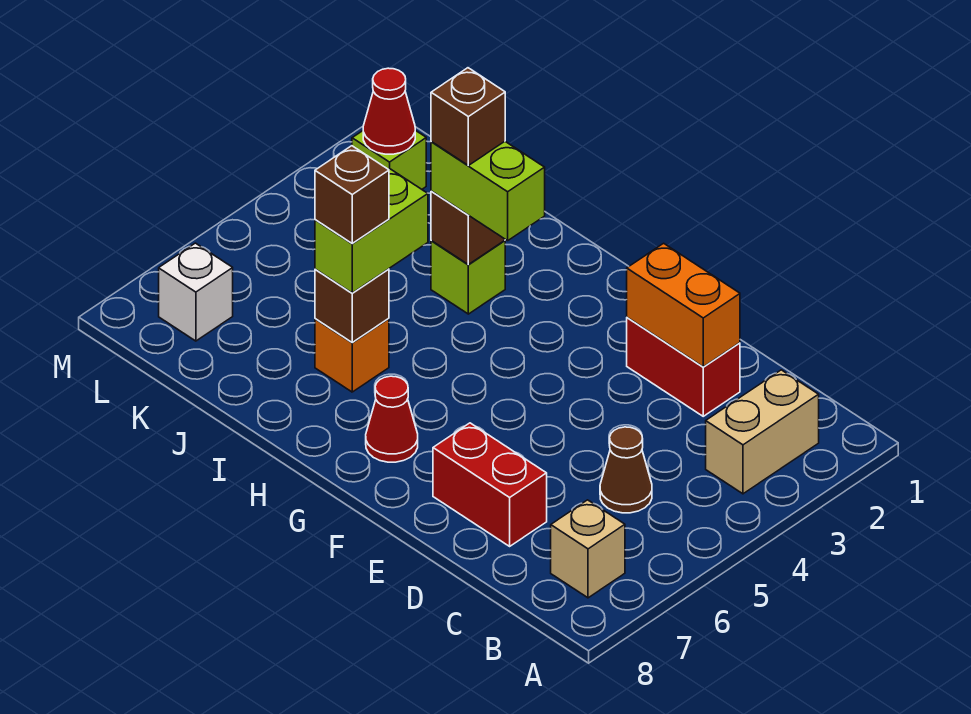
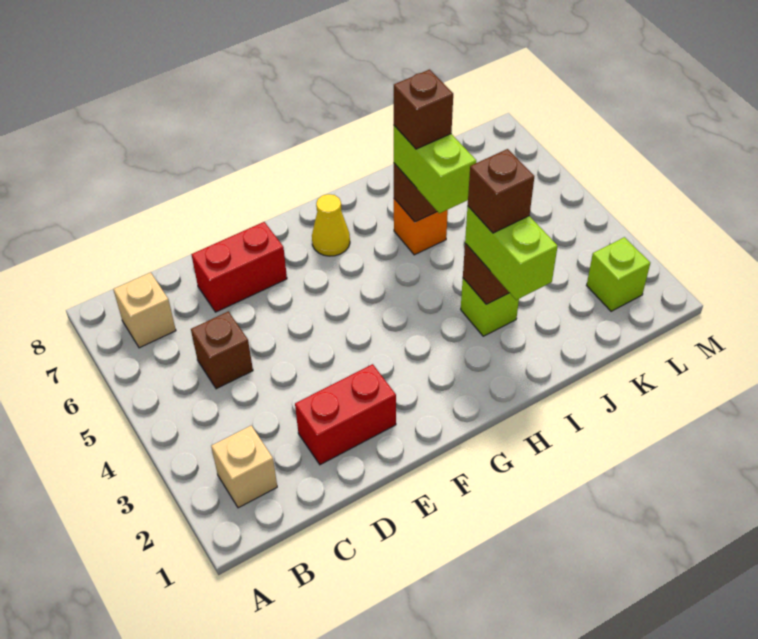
tan brick B2:B3 level 1 -> tan brick B2 level 1
brown cone C5 level 1 -> brown brick C5 level 1
orange brick D2:E2 level 2 -> none
red cone G7 level 1 -> yellow cone G7 level 1
lime brick H3:I3 level 3 -> lime brick I2:I3 level 3
red cone L2 level 2 -> none
white brick L7 level 1 -> none

